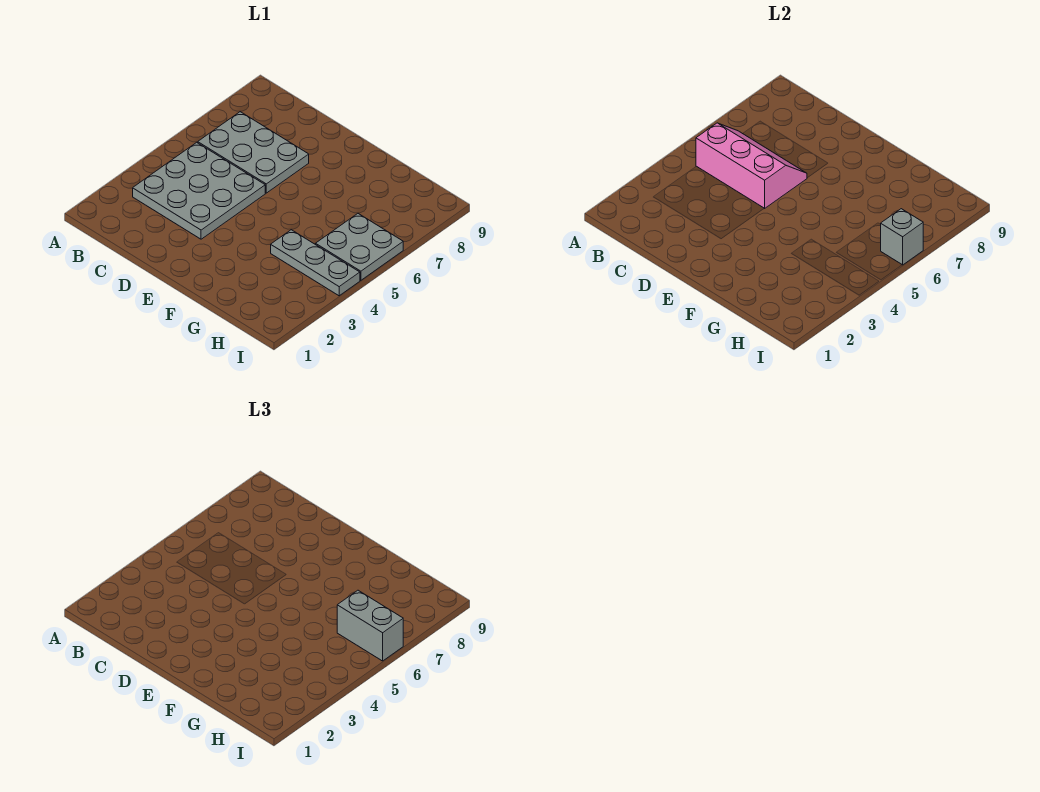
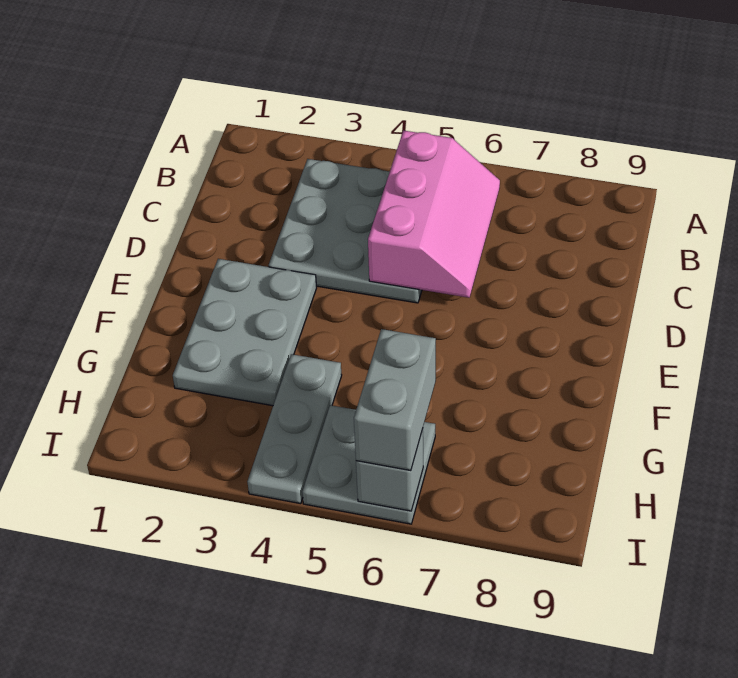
grey plate B6:D7 level 1 -> grey plate E2:G3 level 1

